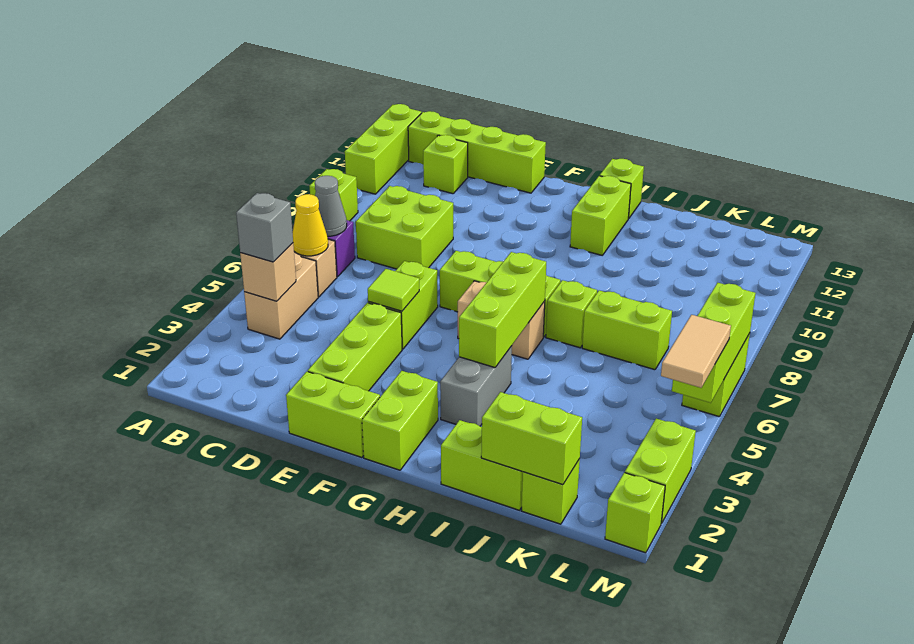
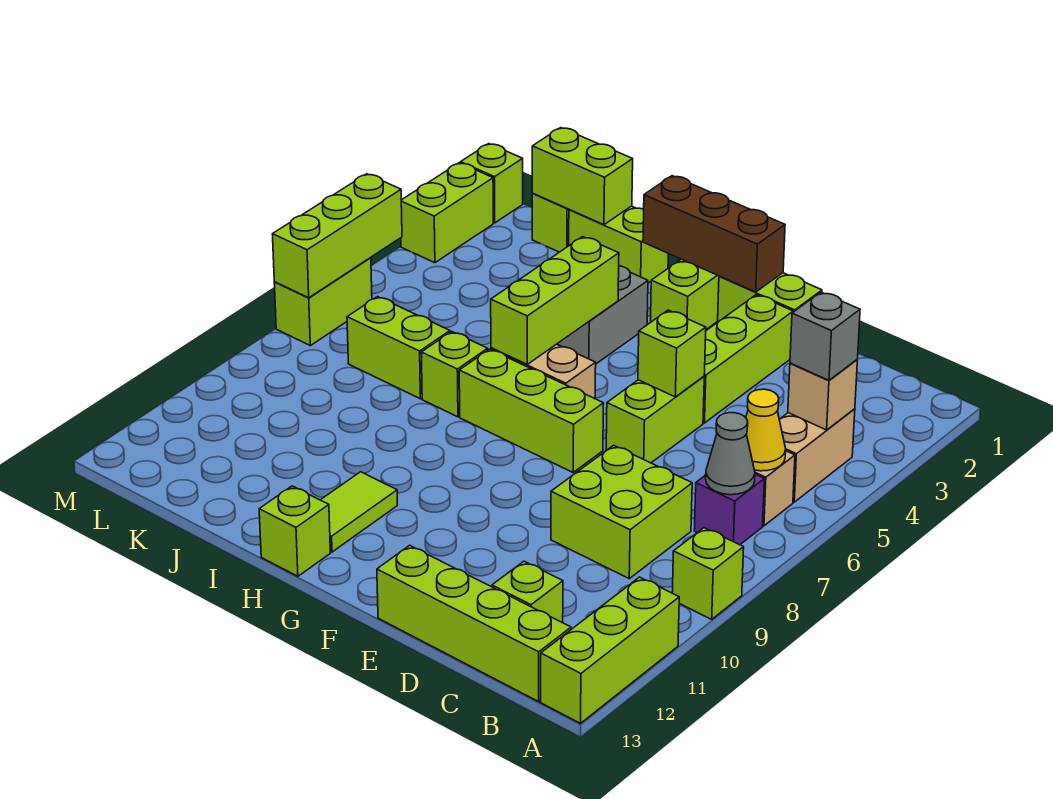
lime tile E5 level 2 -> lime brick E5 level 2
none -> brown brick F1:H1 level 2
lime brick H11:H12 level 1 -> lime tile H11:H12 level 1
tan tile M4:M5 level 3 -> none

